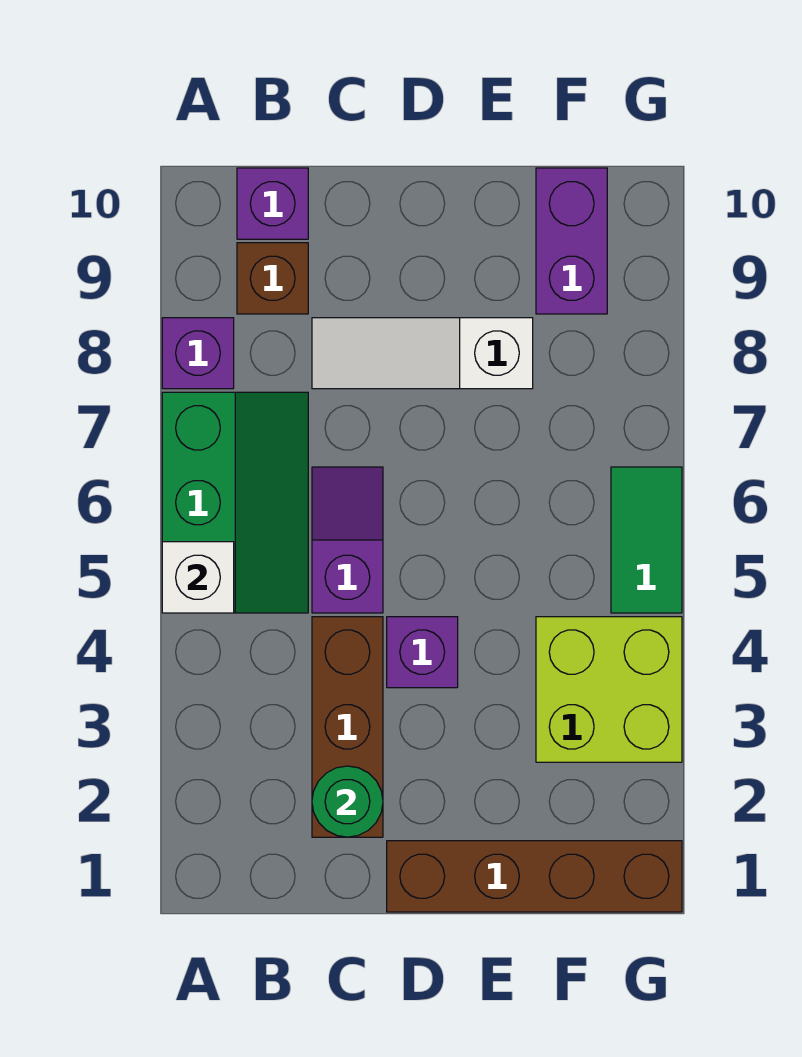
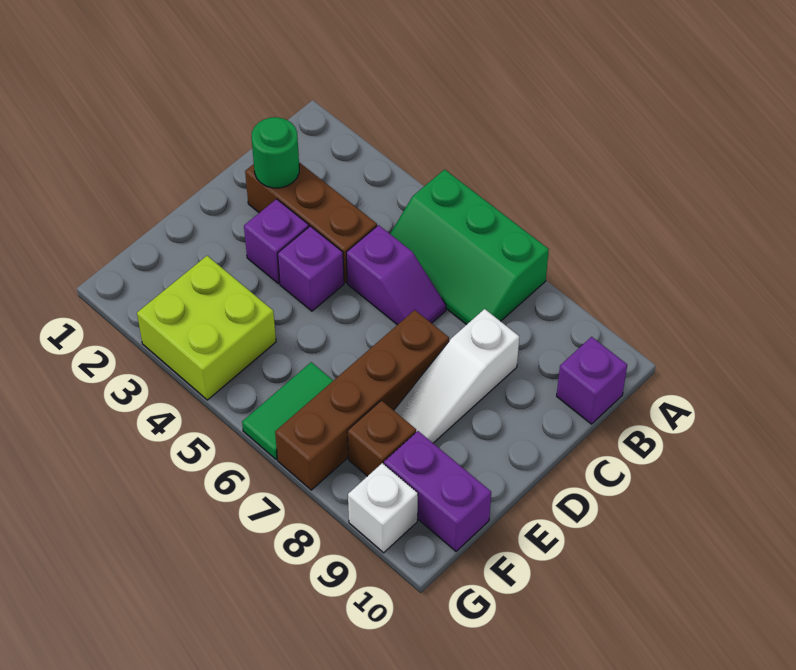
white brick A5 level 2 -> white brick G9 level 1
purple brick A8 level 1 -> purple brick D3 level 1
brown brick B9 level 1 -> brown brick F8 level 1
white slope C8:E8 level 1 top E -> white slope C8:E8 level 1 top C
brown brick D1:G1 level 1 -> brown brick D7:G7 level 1
green tile G5:G6 level 1 -> green tile F6:G6 level 1

